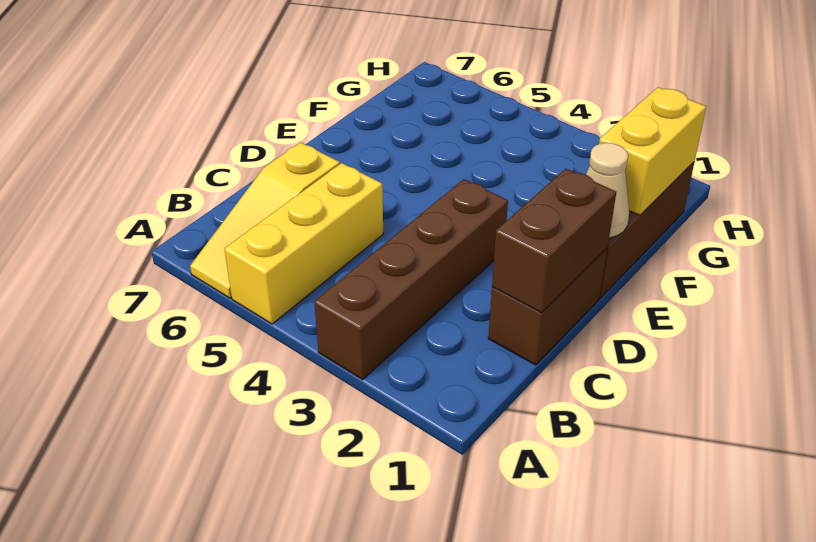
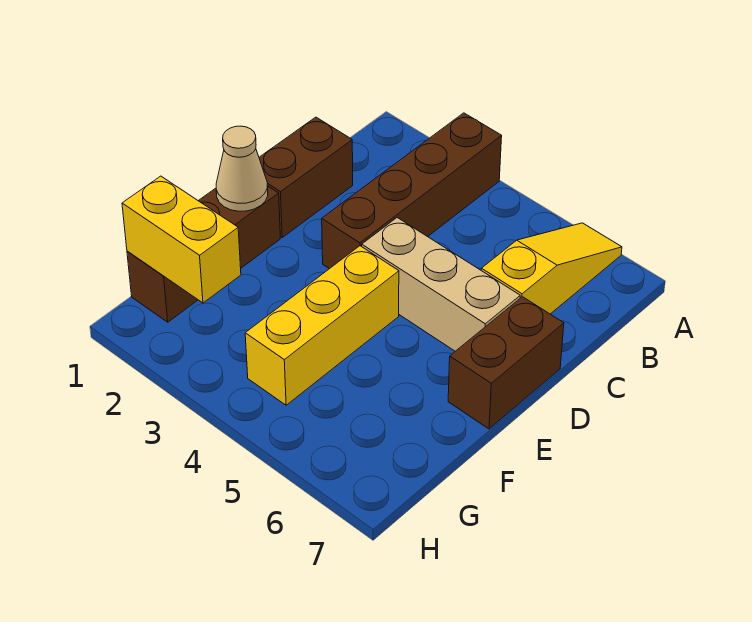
yellow brick A5:C5 level 1 -> yellow brick E4:G4 level 1
brown brick C1:D1 level 2 -> brown brick D7:E7 level 1
none -> tan brick D4:D6 level 1
yellow brick F1:G1 level 2 -> yellow brick G1:G2 level 2

